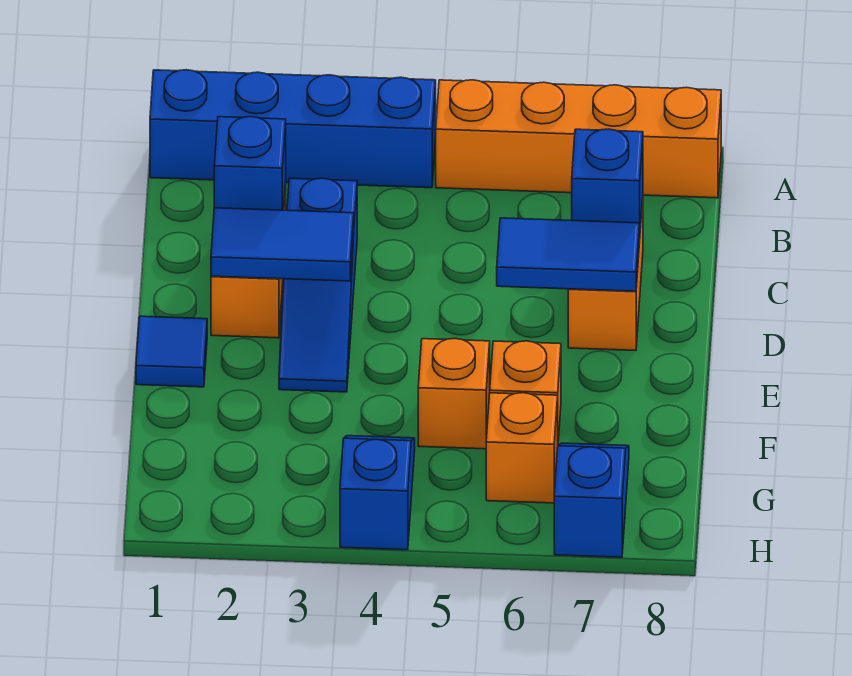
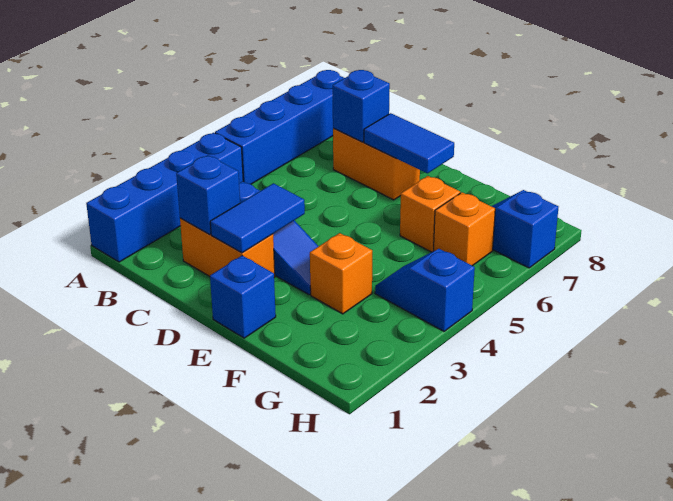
orange brick A5:A8 level 1 -> blue brick A5:A8 level 1
blue tile D6:D7 level 2 -> blue tile D7:E7 level 2
blue tile E1 level 1 -> blue brick E1 level 1
orange brick F5 level 1 -> orange brick F3 level 1

